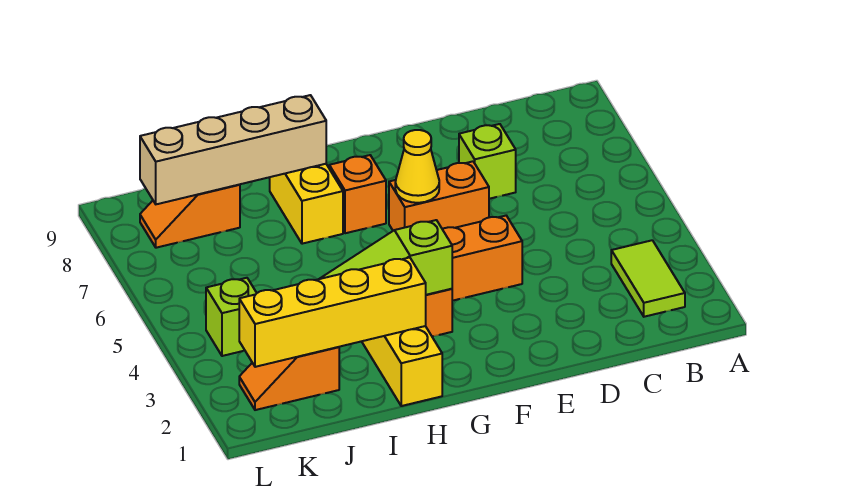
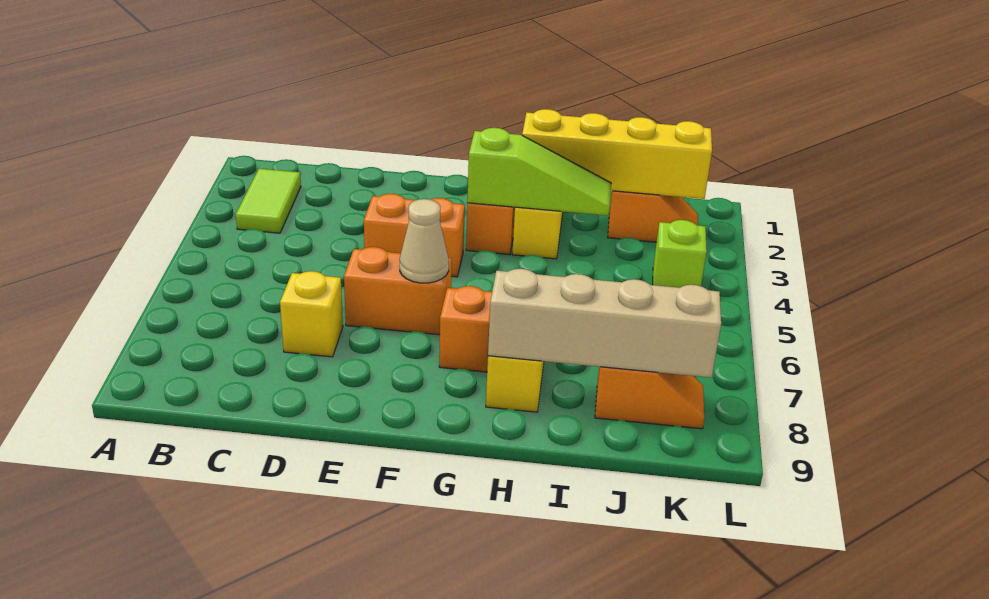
lime brick D7 level 1 -> yellow brick D7 level 1
yellow cone F6 level 2 -> tan cone F6 level 2

